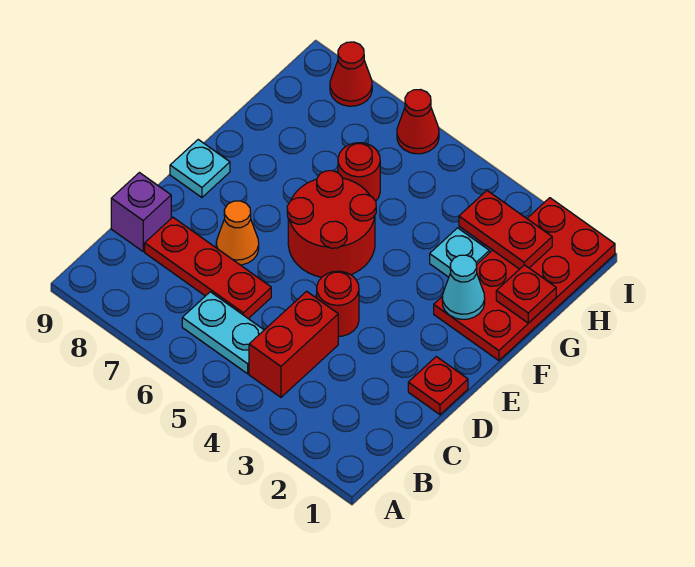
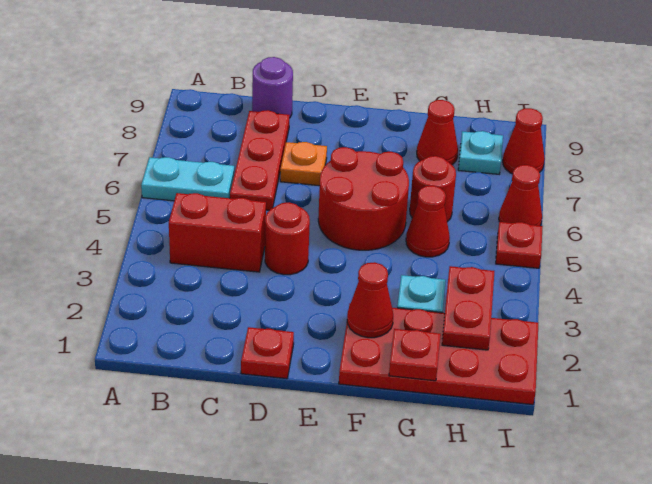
cyan plate B5:B6 level 1 -> cyan plate A6:B6 level 1
purple brick C9 level 1 -> purple round brick C9 level 1
orange cone D7 level 1 -> orange plate D7 level 1
cyan plate E9 level 1 -> cyan plate H8 level 1
cyan cone F2 level 2 -> red cone F2 level 2
none -> red cone G5 level 1
none -> red cone G8 level 1
none -> red plate I5 level 1

